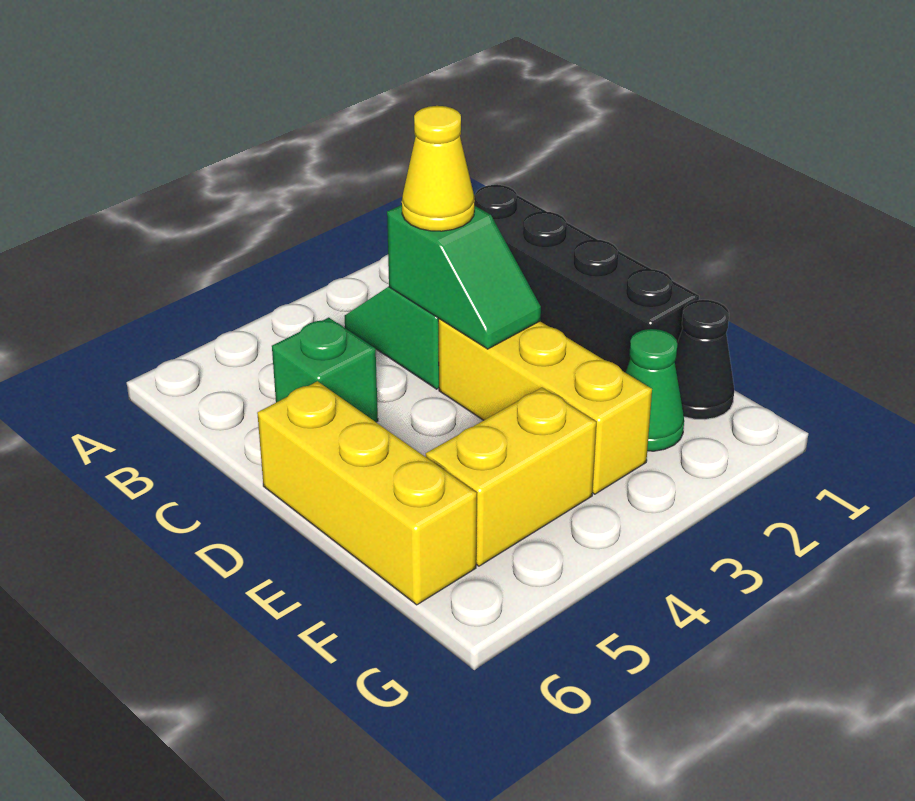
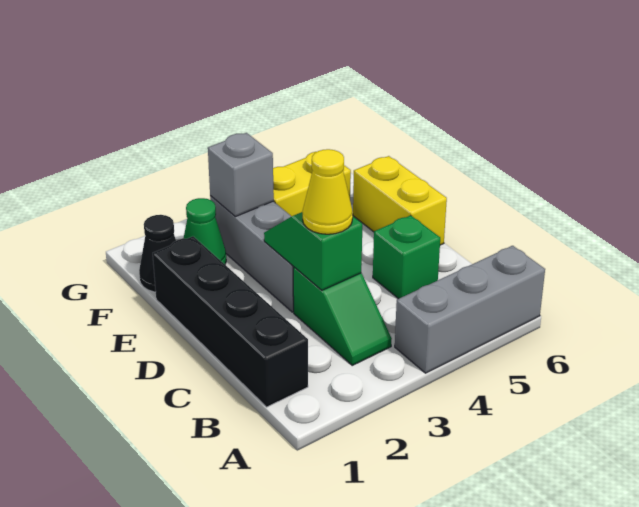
none -> grey brick A4:A6 level 1
yellow brick D3:F3 level 1 -> grey brick D3:F3 level 1
yellow brick D6:F6 level 1 -> yellow brick D6:E6 level 1
none -> grey brick F3 level 2

